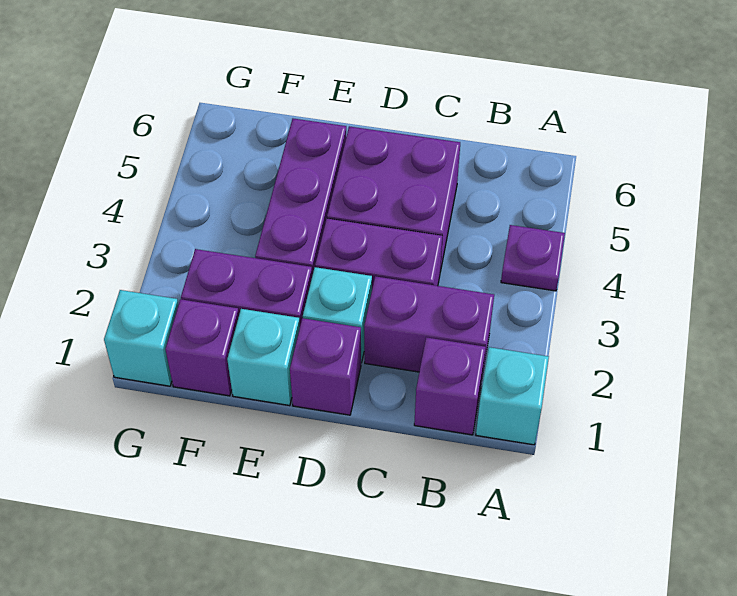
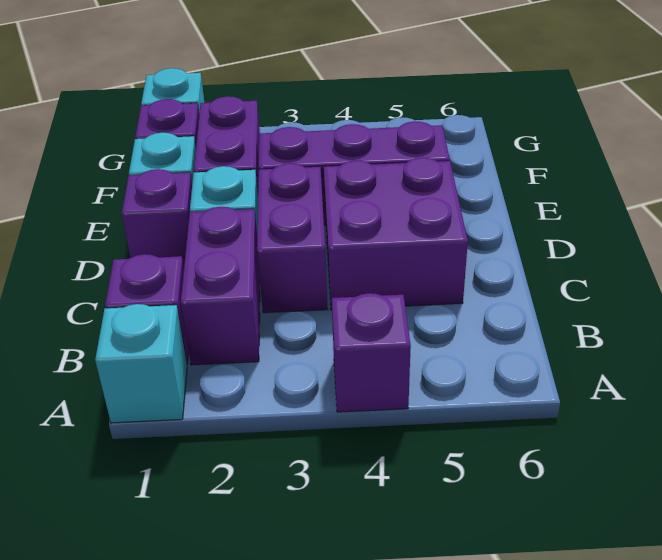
purple plate A4 level 1 -> purple brick A4 level 1

